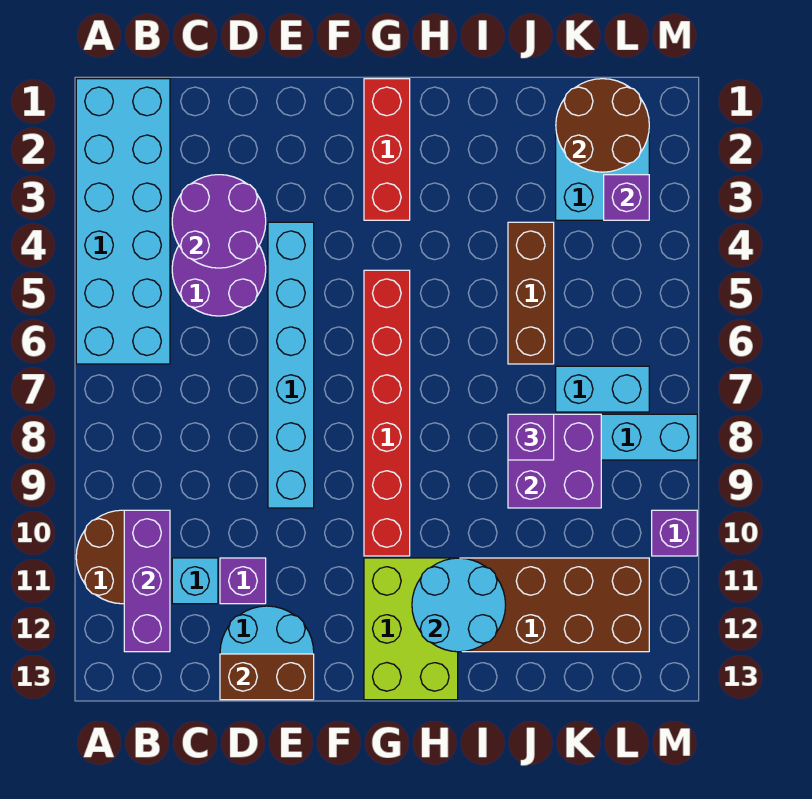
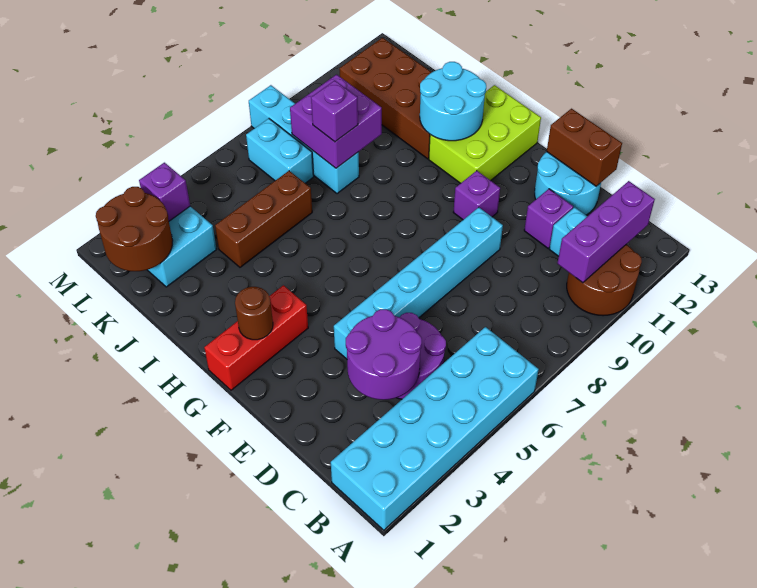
none -> brown round brick G2 level 2
red brick G5:G10 level 1 -> none
purple brick M10 level 1 -> purple brick F10 level 1

